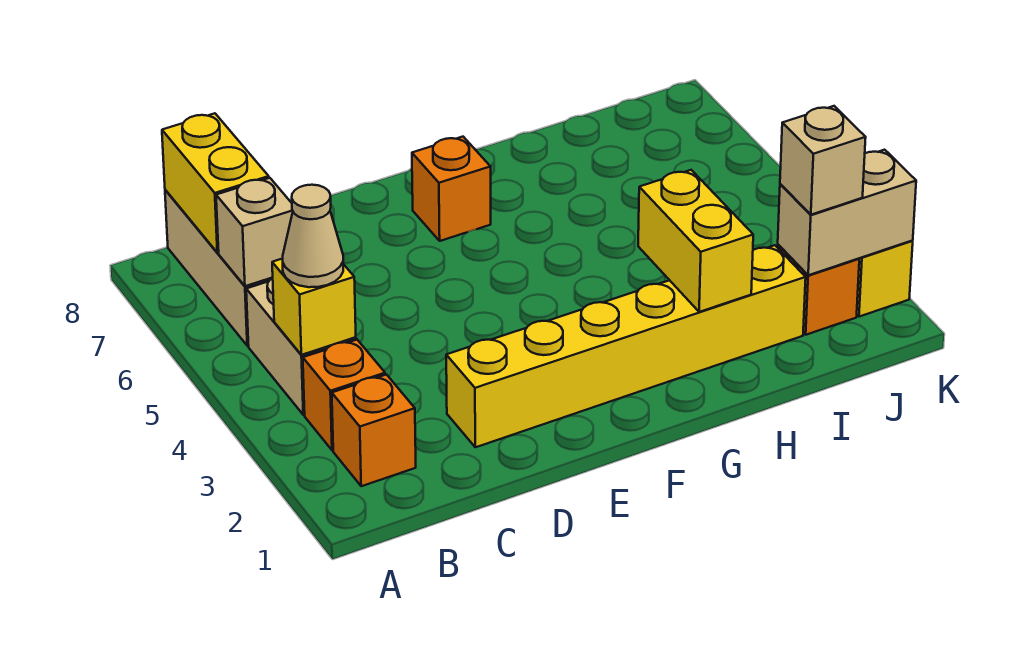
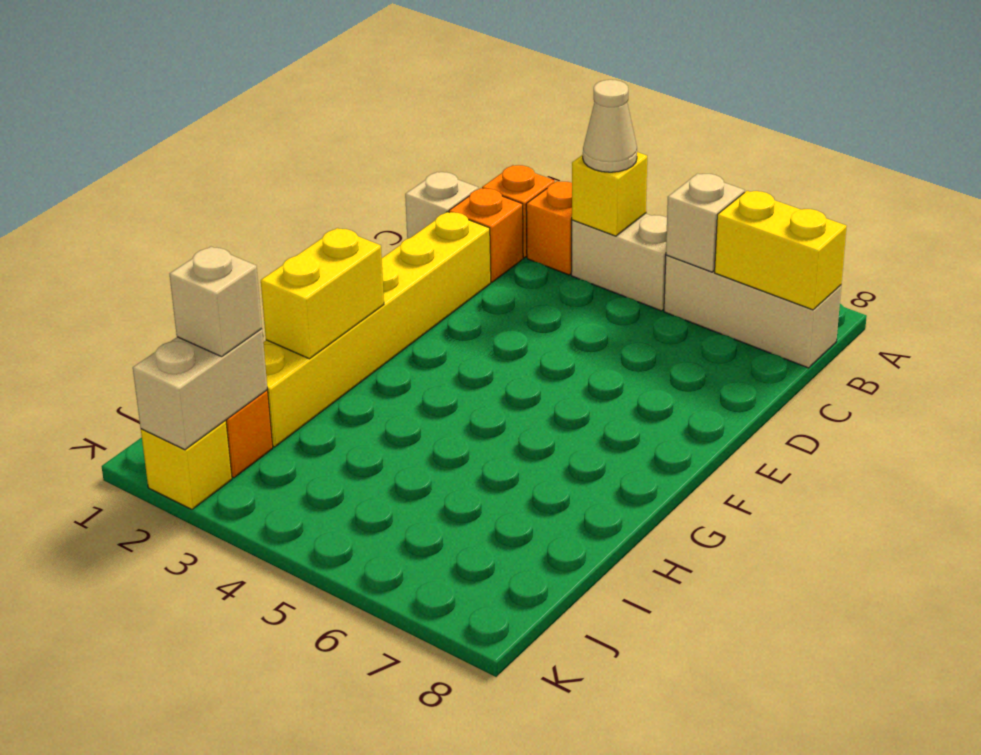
none -> tan brick C1 level 1
orange brick F7 level 1 -> orange brick C2 level 1
yellow brick H2:H3 level 2 -> yellow brick G2:H2 level 2

